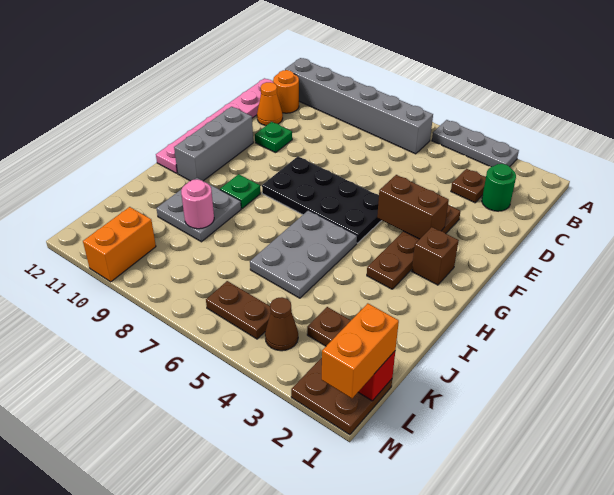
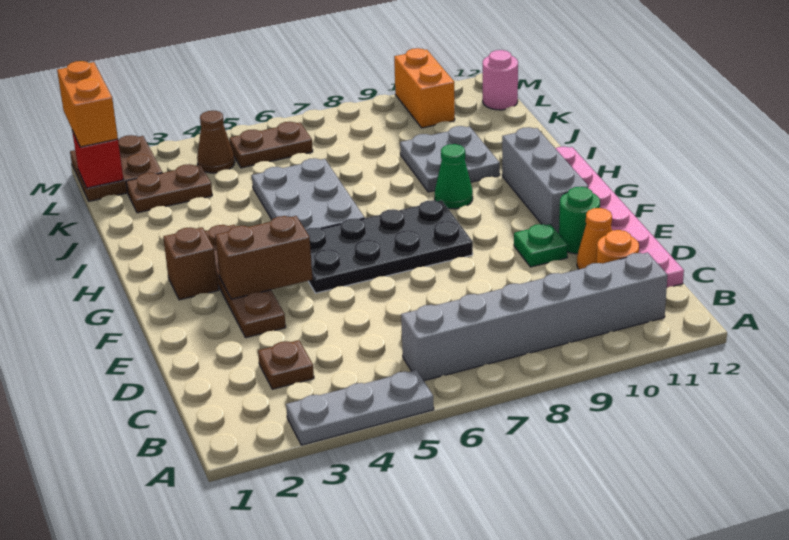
green round brick C2 level 1 -> green round brick E11 level 1
green plate H9 level 1 -> green cone H9 level 1
pink round brick J9 level 2 -> pink round brick L12 level 1

